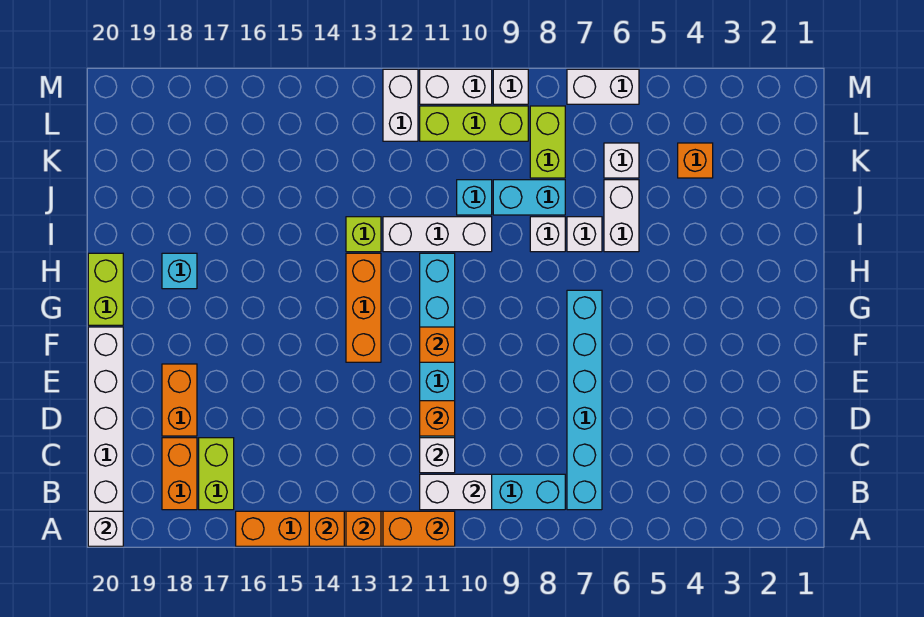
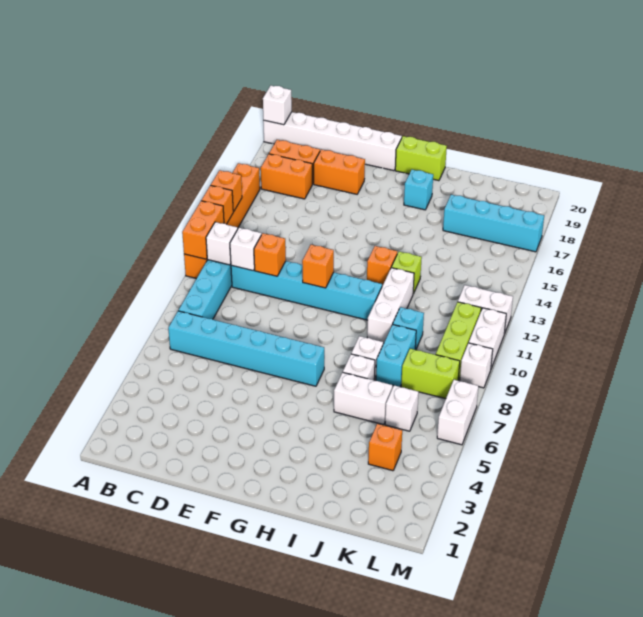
white brick B10:B11 level 2 -> white brick B11 level 2
lime brick B17:C17 level 1 -> orange brick B17:C17 level 1
orange brick F13:H13 level 1 -> orange brick H13 level 1
none -> cyan brick J17:M17 level 1

